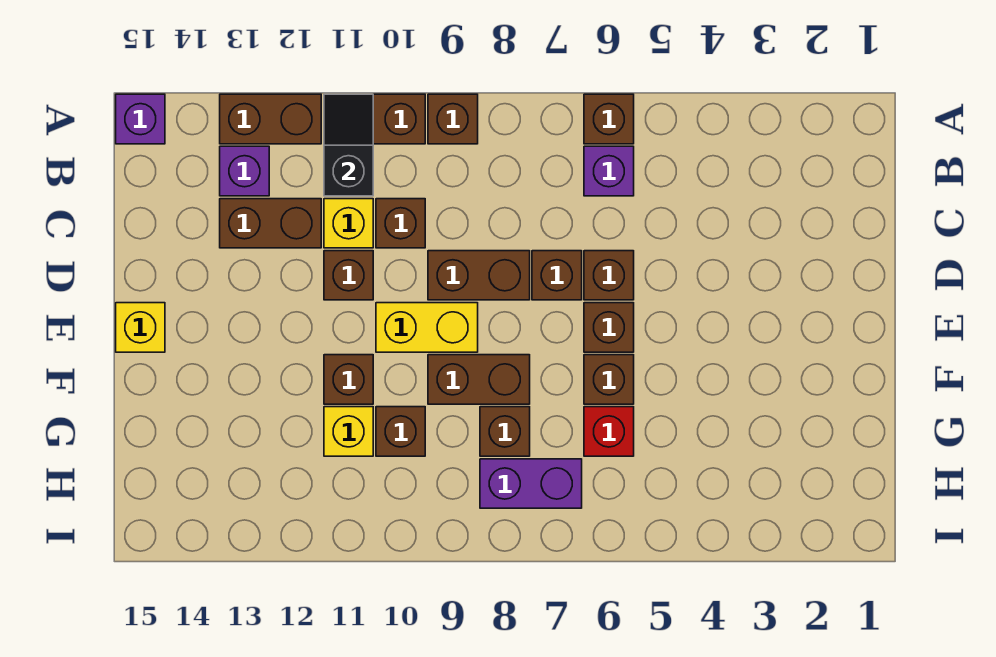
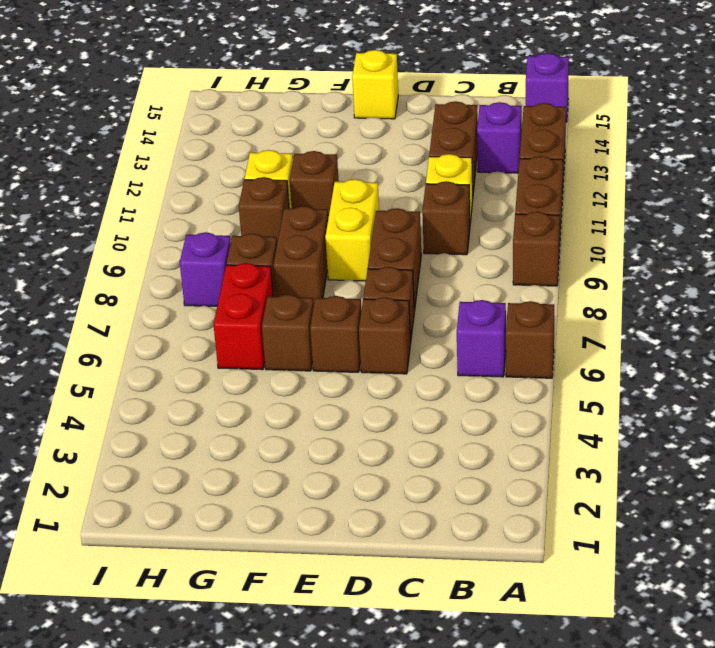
black slope A11:B11 level 2 top B -> none
brown brick D11 level 1 -> none
red brick G6 level 1 -> red brick G6:G7 level 1
purple brick H7:H8 level 1 -> purple brick H8 level 1

